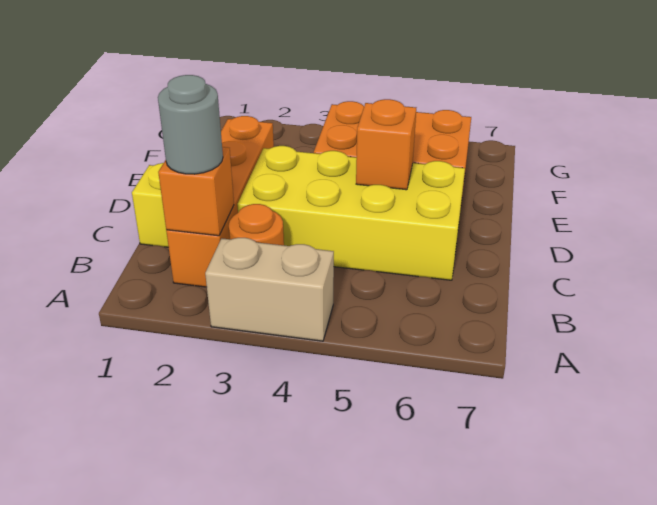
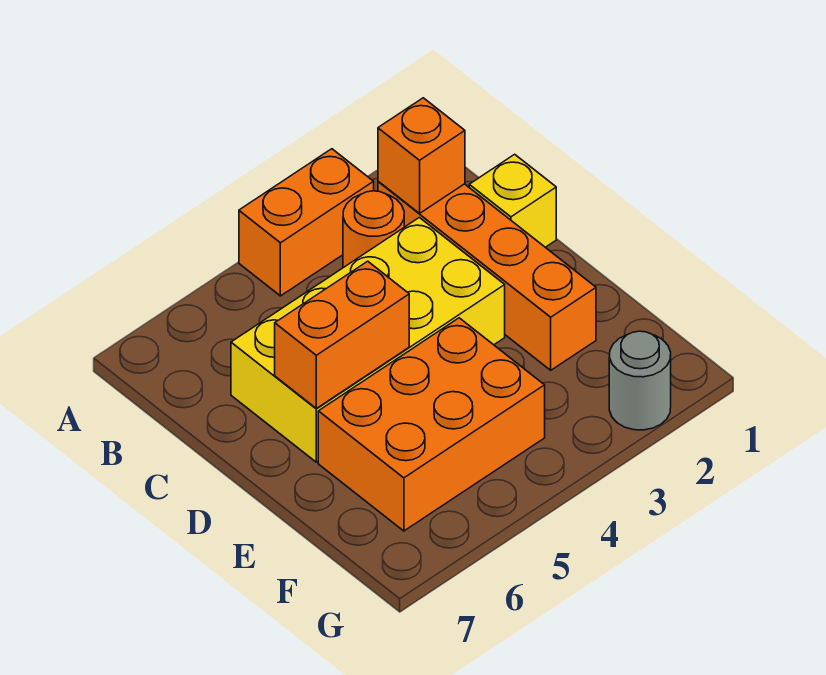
tan brick A3:A4 level 1 -> orange brick A3:A4 level 1
grey round brick B2 level 3 -> grey round brick G2 level 1
orange brick D5 level 2 -> orange brick D5:D6 level 2

